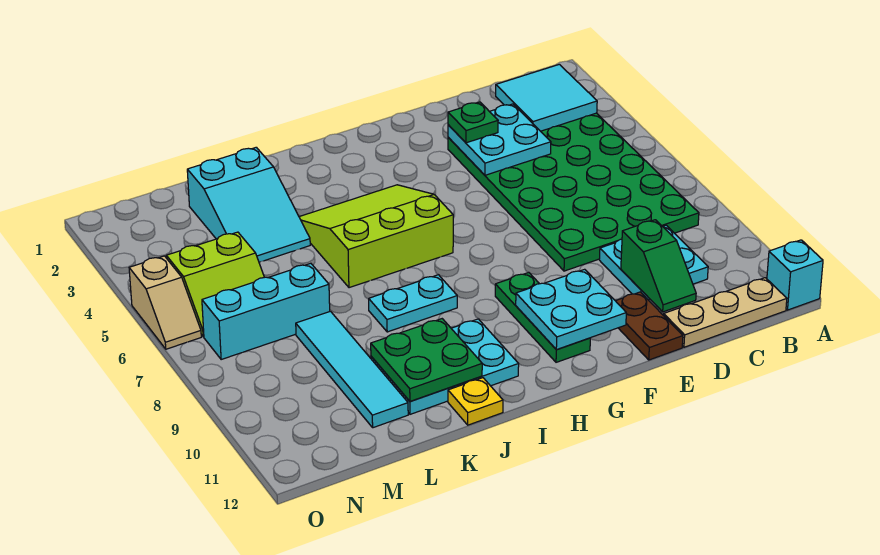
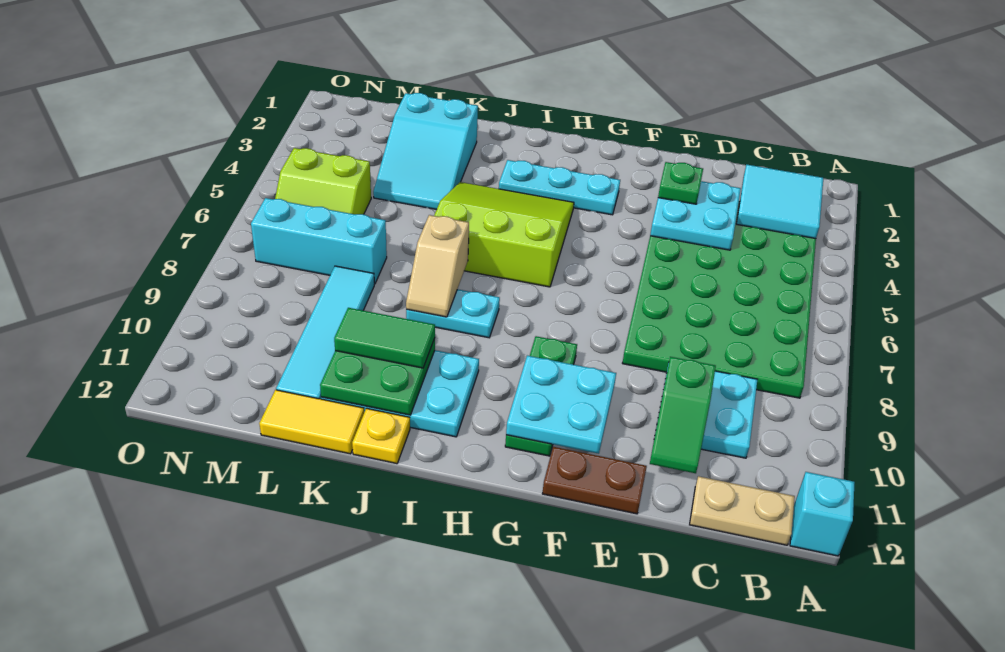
tan plate B12:D12 level 1 -> tan plate B12:C12 level 1
brown plate E11:E12 level 1 -> brown plate E12:F12 level 1
none -> cyan plate G3:I3 level 1
none -> green tile J10:K10 level 3
none -> yellow tile K12:L12 level 1
tan slope O5:O6 level 1 top 5 -> tan slope J7:J8 level 2 top 7

